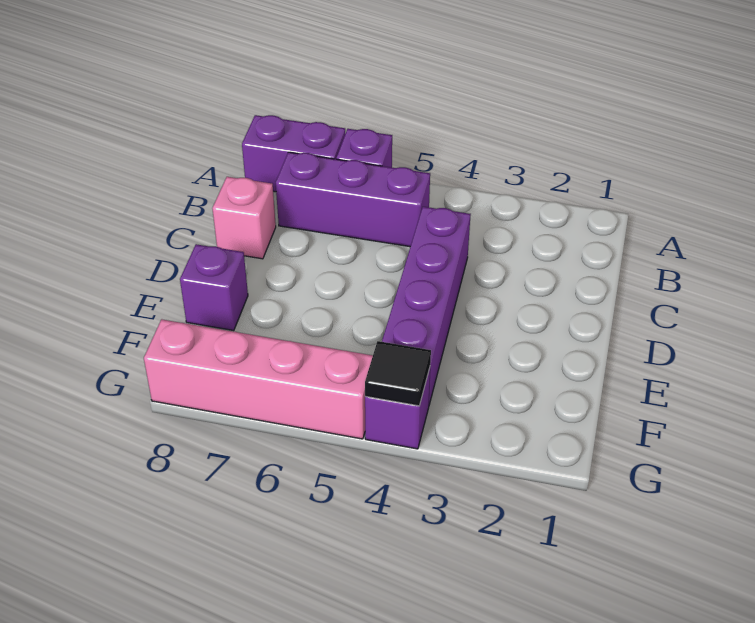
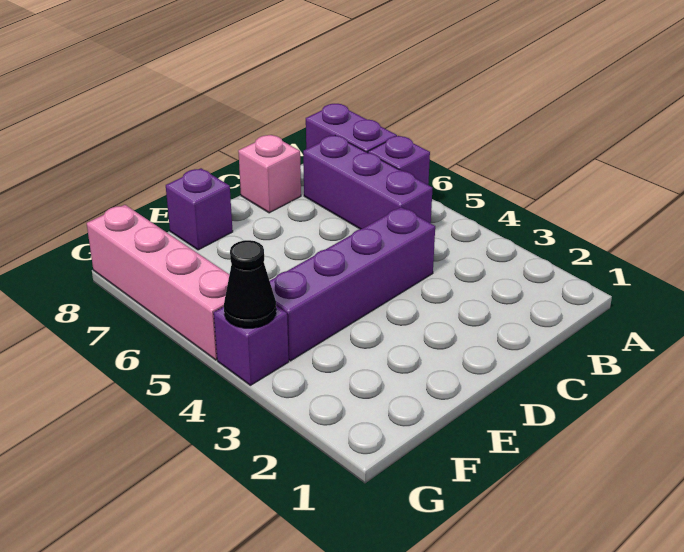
black tile G4 level 2 -> black cone G4 level 2

